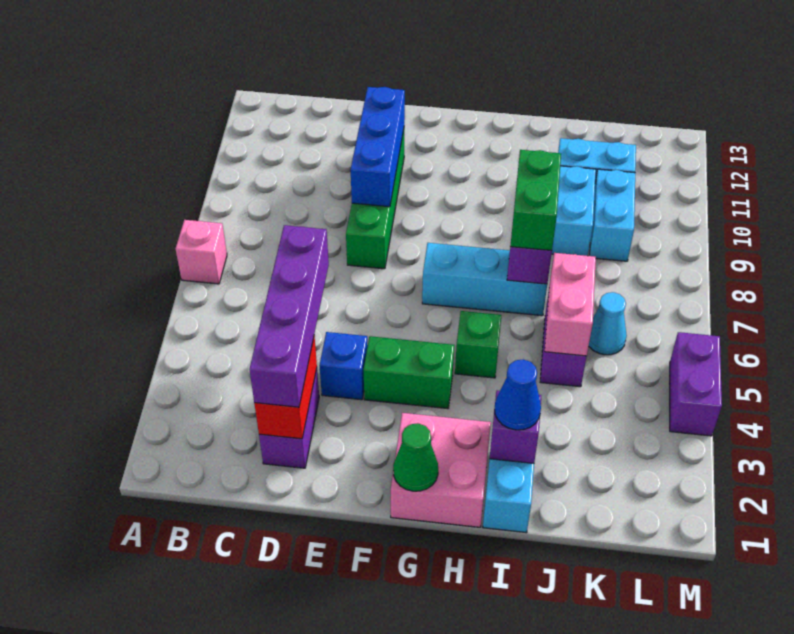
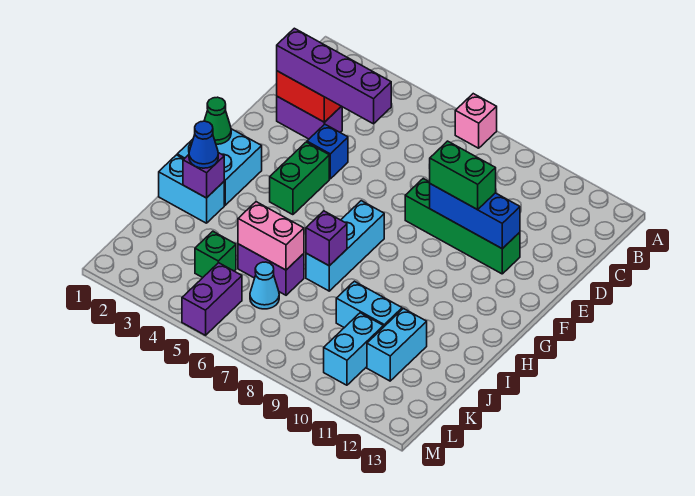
pink brick G1:H2 level 1 -> cyan brick G1:H2 level 1
green brick H5 level 1 -> green brick K4 level 1
green brick I7:I8 level 3 -> green brick E9:E10 level 3
cyan brick K9:K10 level 1 -> cyan brick K10:L10 level 1
purple brick M4:M5 level 1 -> purple brick L5:M5 level 1

